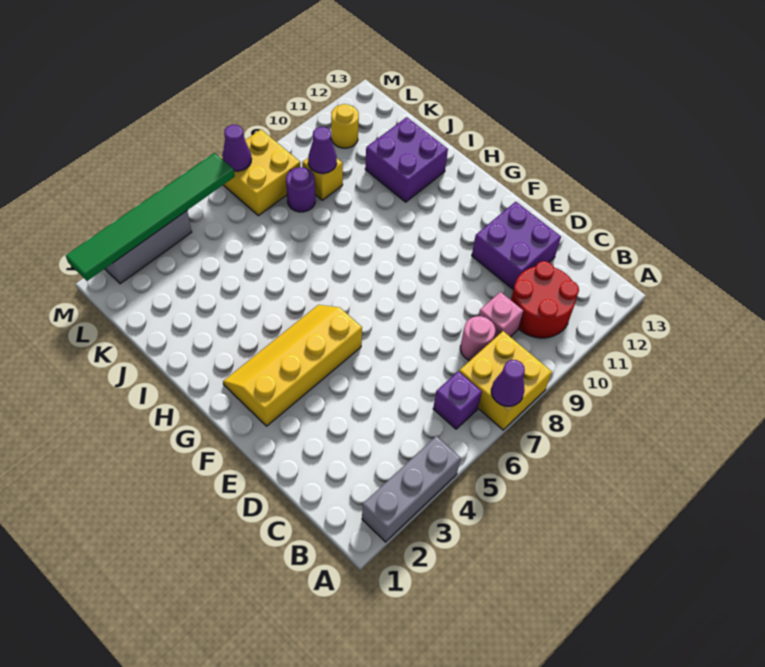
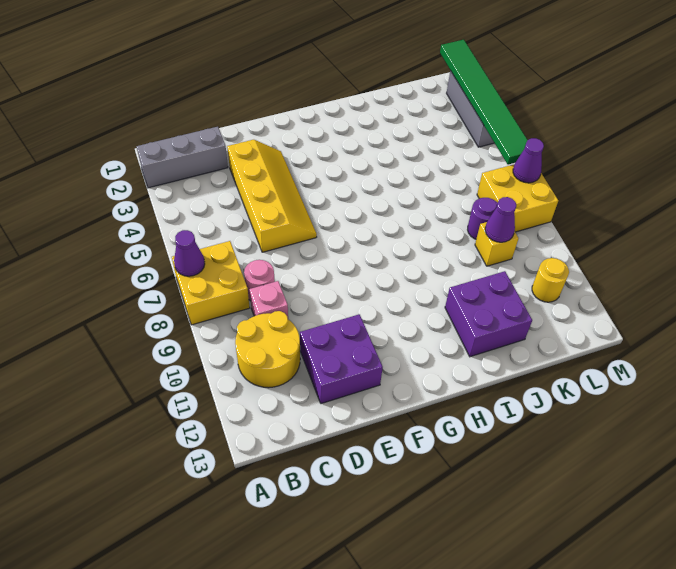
grey brick A2:A4 level 1 -> grey brick A2:C2 level 1
purple brick B6 level 1 -> none
red round brick B10:C11 level 1 -> yellow round brick B10:C11 level 1
yellow slope F2:G5 level 1 top F -> yellow slope D3:E6 level 1 top D

